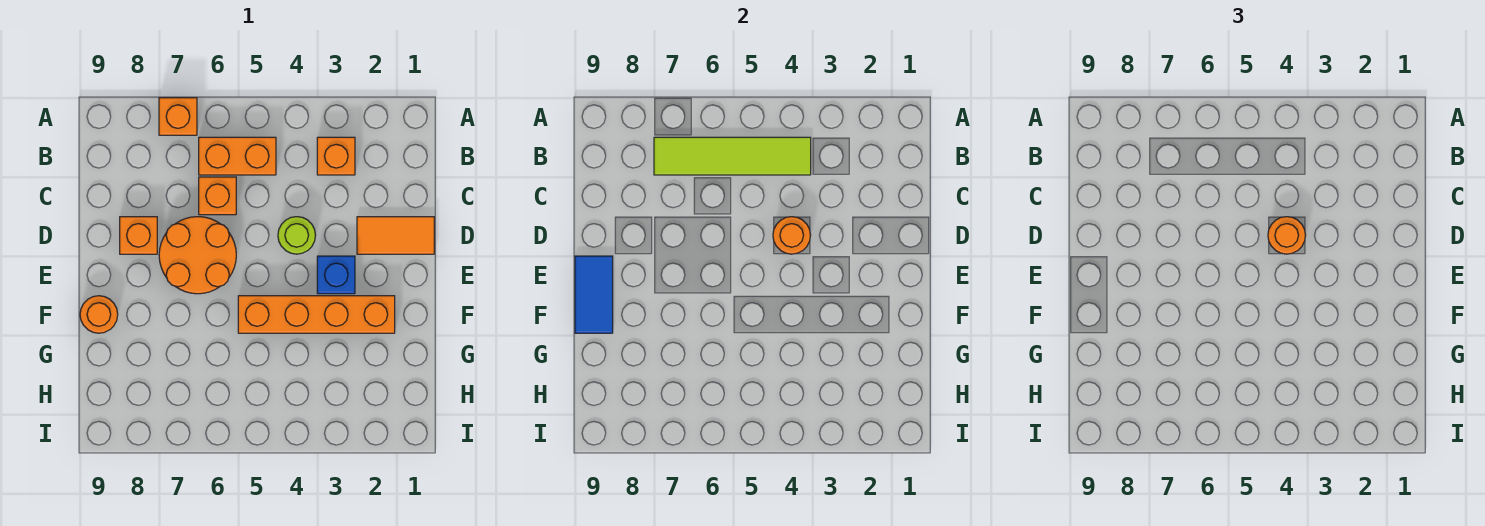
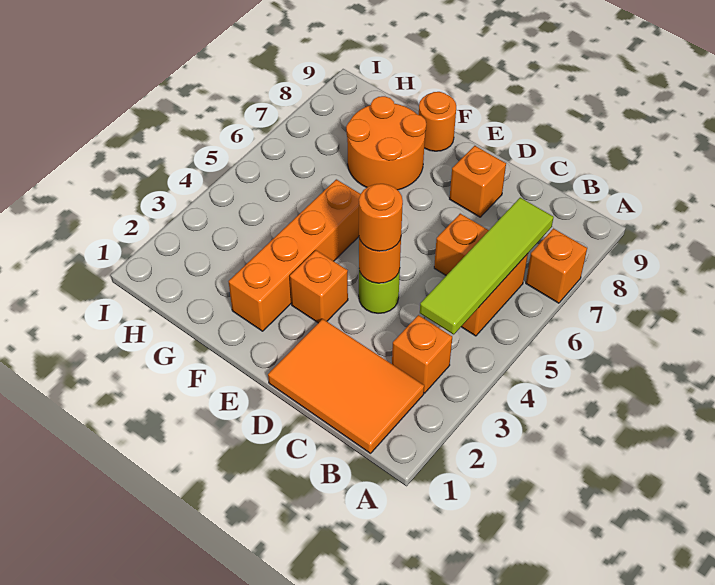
orange tile D1:D2 level 1 -> orange tile B1:D2 level 1
orange round brick D6:E7 level 1 -> orange round brick F7:G8 level 1
blue brick E3 level 1 -> orange brick E3 level 1
blue tile E9:F9 level 2 -> none

